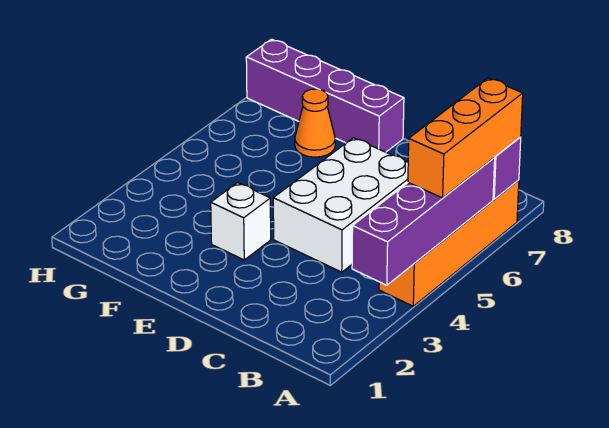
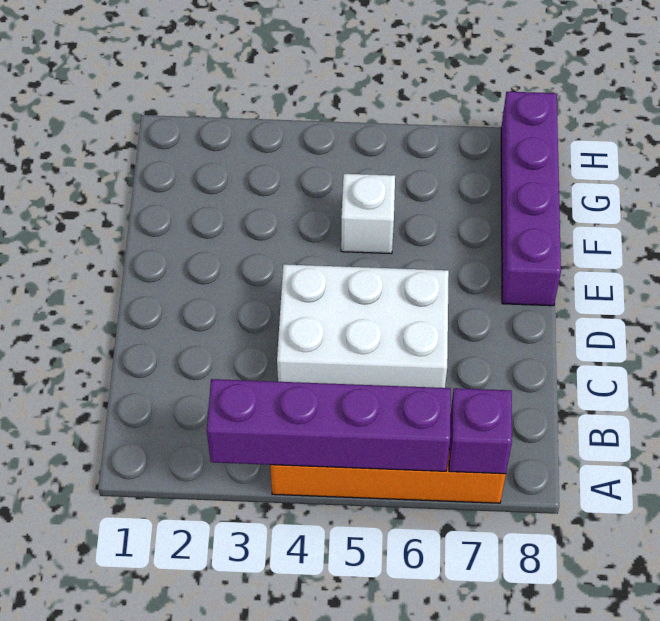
orange brick A5:A7 level 3 -> none
white brick E3 level 1 -> white brick F5 level 1
orange cone F7 level 1 -> none

